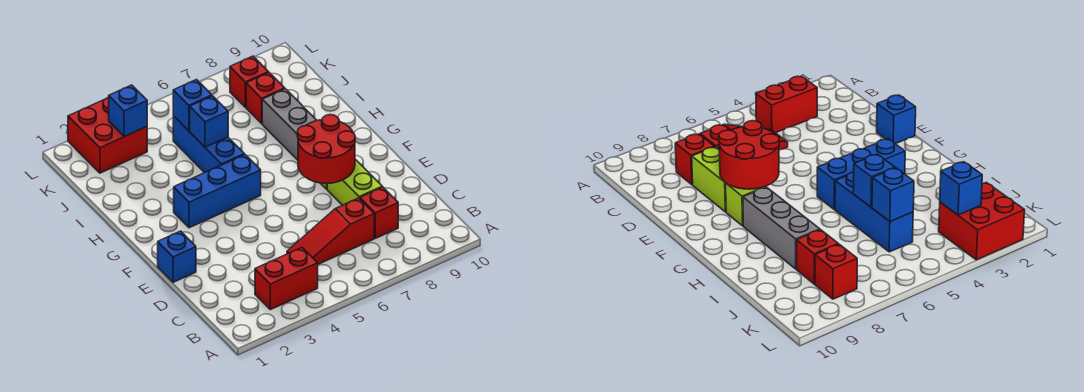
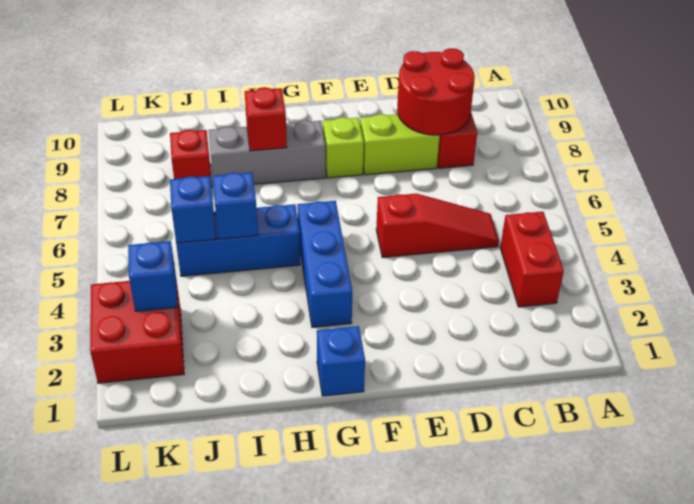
red slope C5:C7 level 1 top 7 -> red slope C5:E5 level 1 top E
blue brick E1 level 1 -> blue brick G1 level 1
red round brick E7:F8 level 2 -> red round brick C8:D9 level 2
red brick K8 level 1 -> red brick H8 level 2

